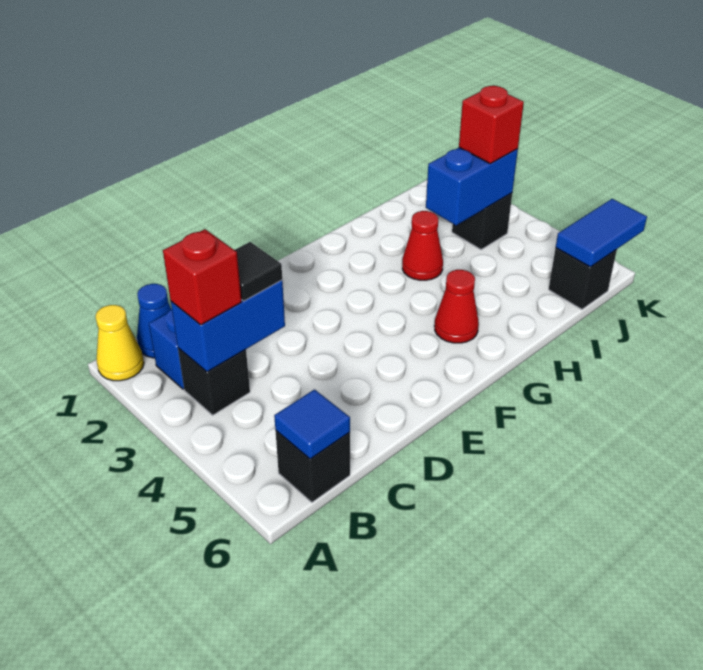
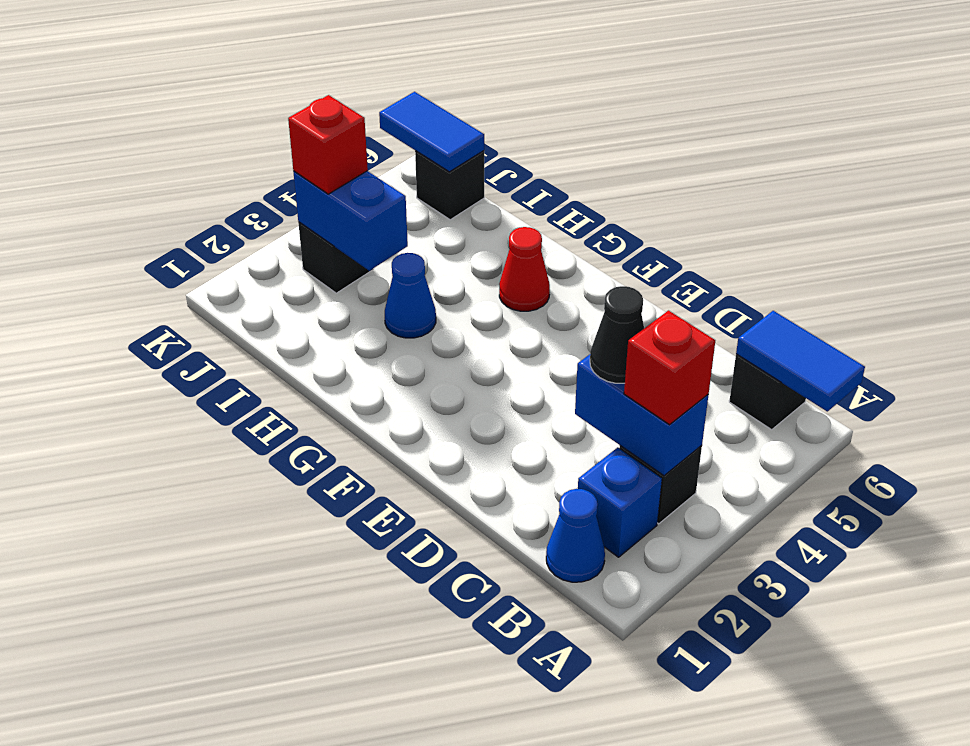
yellow cone A1 level 1 -> none
blue tile B6 level 2 -> blue tile A6:B6 level 2
black tile C3 level 3 -> black cone C3 level 3
red cone H3 level 1 -> blue cone H3 level 1

